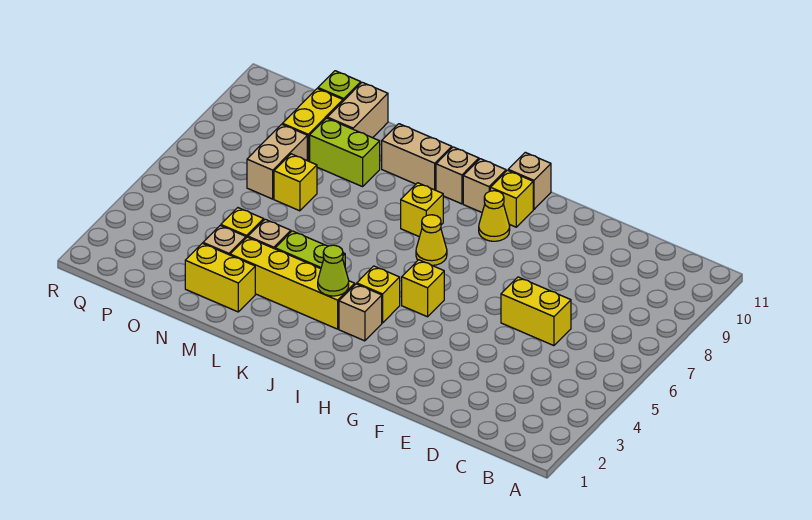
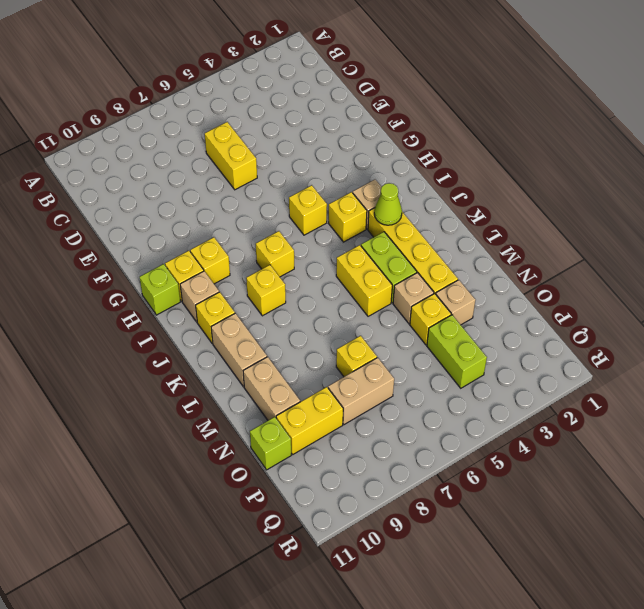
yellow cone H9 level 1 -> yellow brick H9 level 1
tan brick H11 level 1 -> lime brick H11 level 1
yellow cone I7 level 1 -> yellow brick I7 level 1
tan brick J10 level 1 -> yellow brick J10 level 1
yellow brick M2:N2 level 1 -> yellow brick K5:L5 level 1
lime brick M9:N9 level 1 -> lime brick O4:P4 level 1
tan brick N10:N11 level 1 -> tan brick M10:N10 level 1

